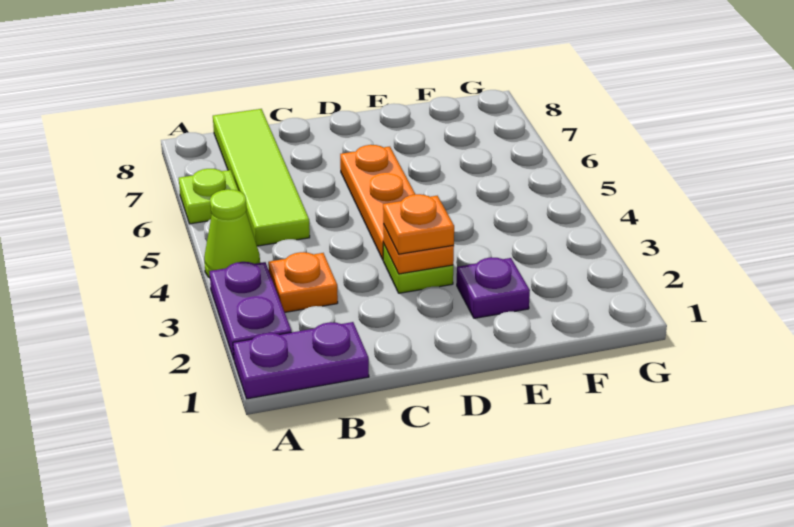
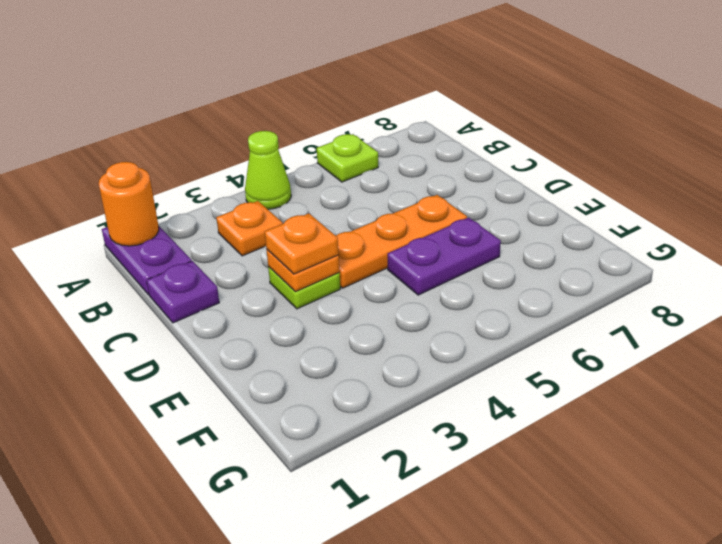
none -> orange round brick A1 level 2
purple plate A2:A3 level 1 -> purple plate E5:E6 level 1
lime tile B5:B8 level 1 -> none
purple plate E2 level 1 -> purple plate C1 level 1

